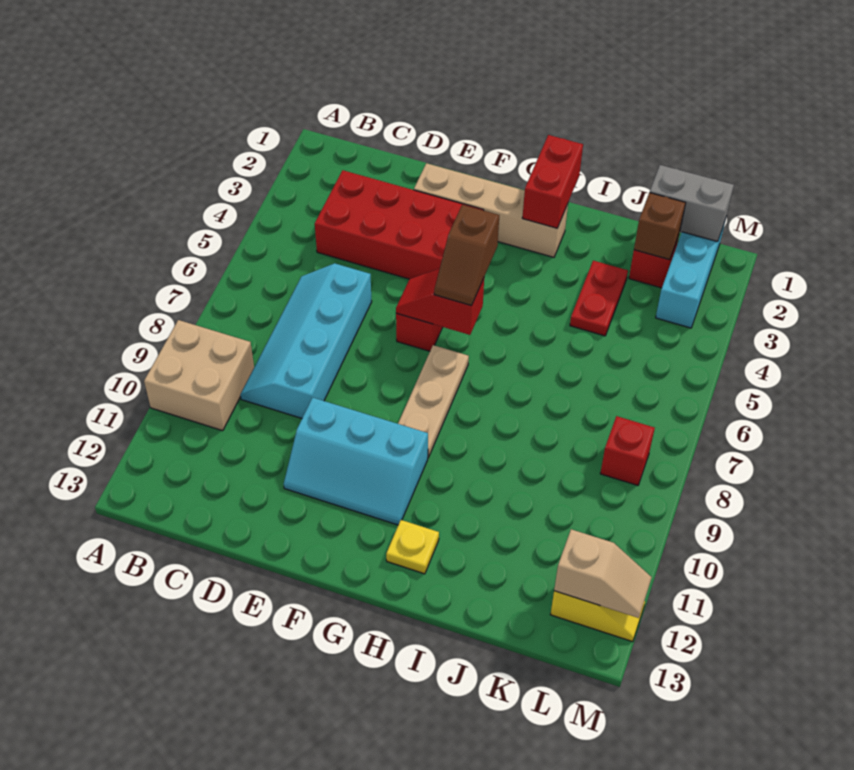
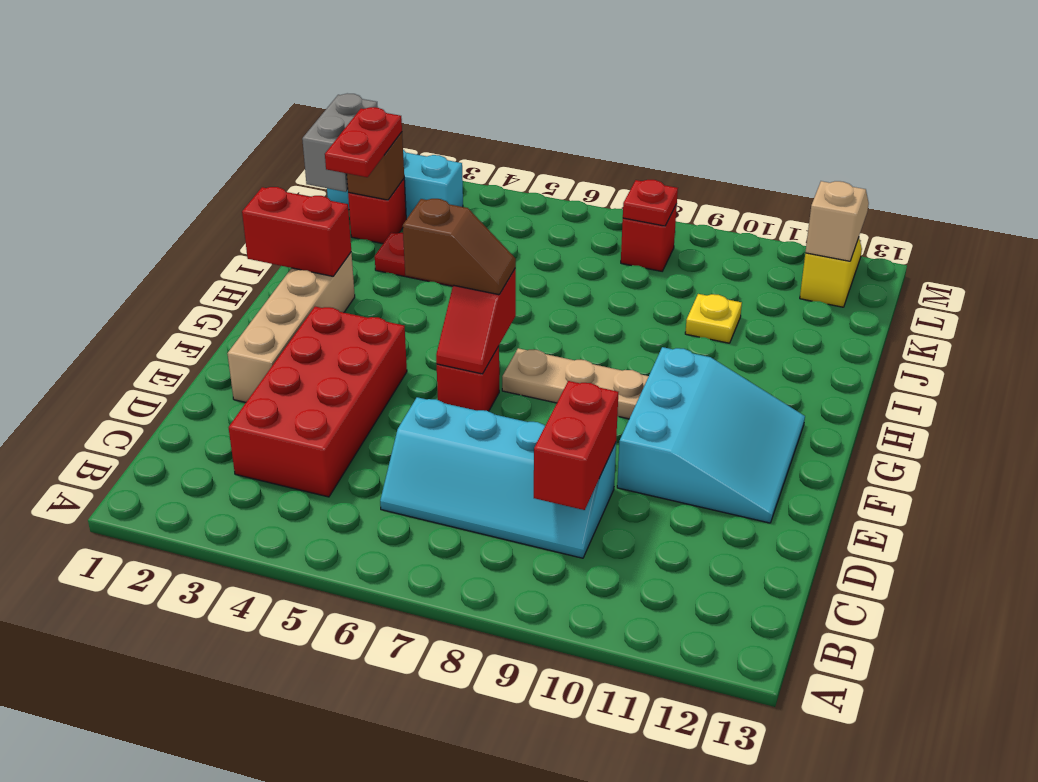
tan brick A9:B10 level 1 -> none
none -> red brick C9:D9 level 2
cyan slope E10:G11 level 1 top 10 -> cyan slope E10:G12 level 1 top 10
yellow plate H12 level 1 -> yellow plate J10 level 1
none -> red plate J2:K2 level 3
none -> red plate L8 level 2

